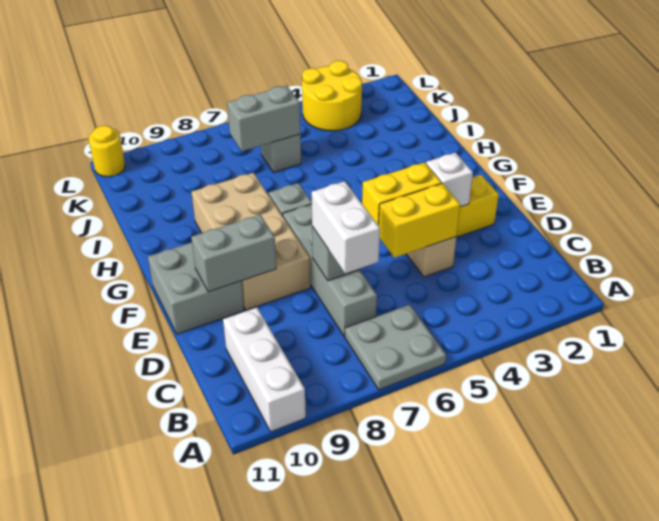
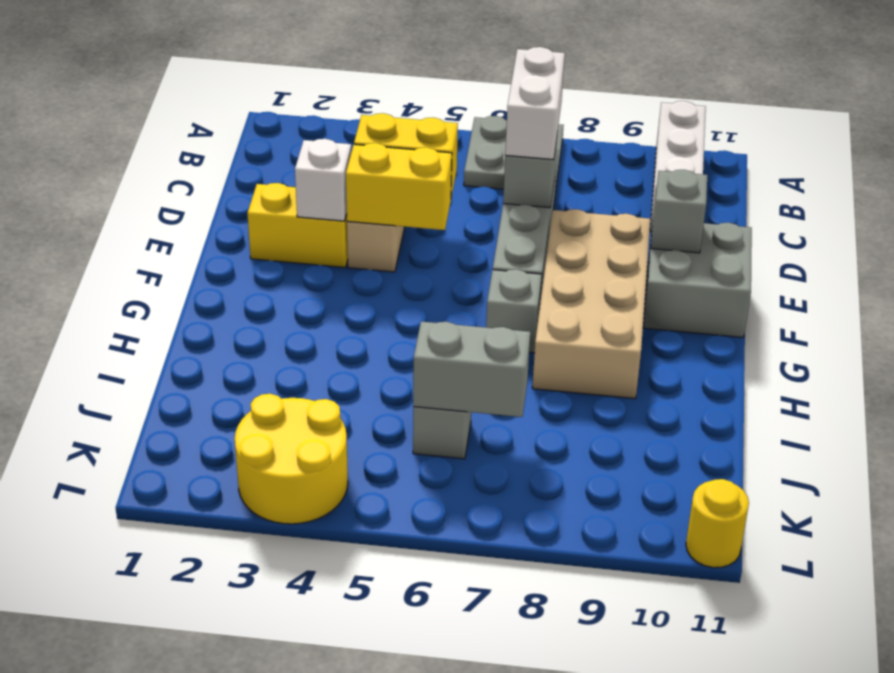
grey brick E9:E10 level 2 -> grey brick E10 level 2

